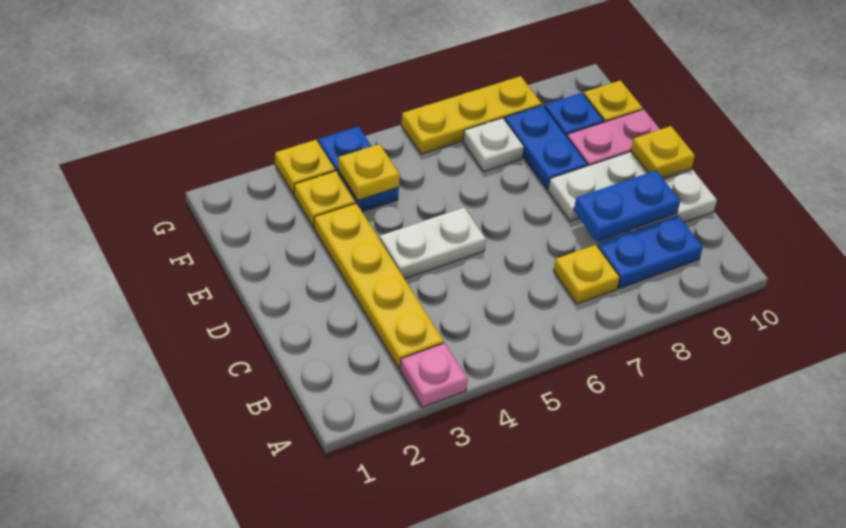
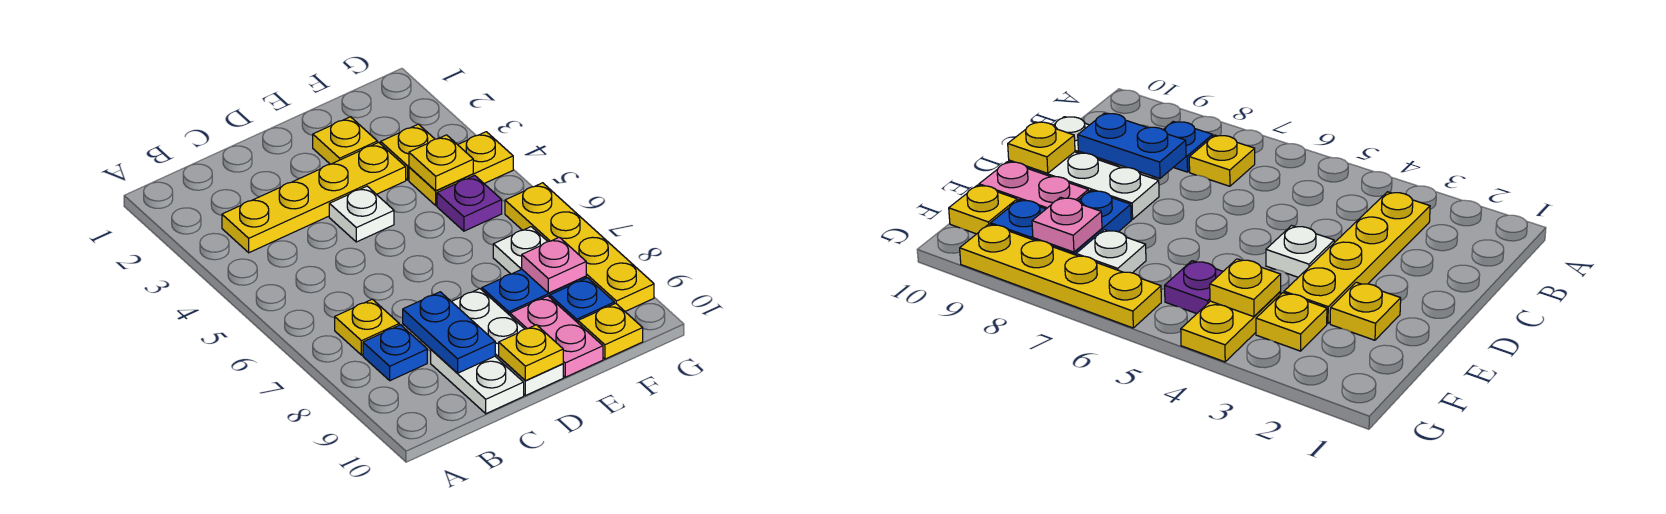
pink plate A3 level 1 -> pink plate F8 level 2
blue plate B8:B9 level 1 -> blue plate B8 level 1
white plate D4:D5 level 1 -> white plate D4 level 1
blue plate F4:G4 level 1 -> yellow plate F4:G4 level 1
none -> purple plate F5 level 1
yellow plate G3 level 1 -> yellow plate E2 level 1
yellow plate G6:G8 level 1 -> yellow plate G6:G9 level 1

